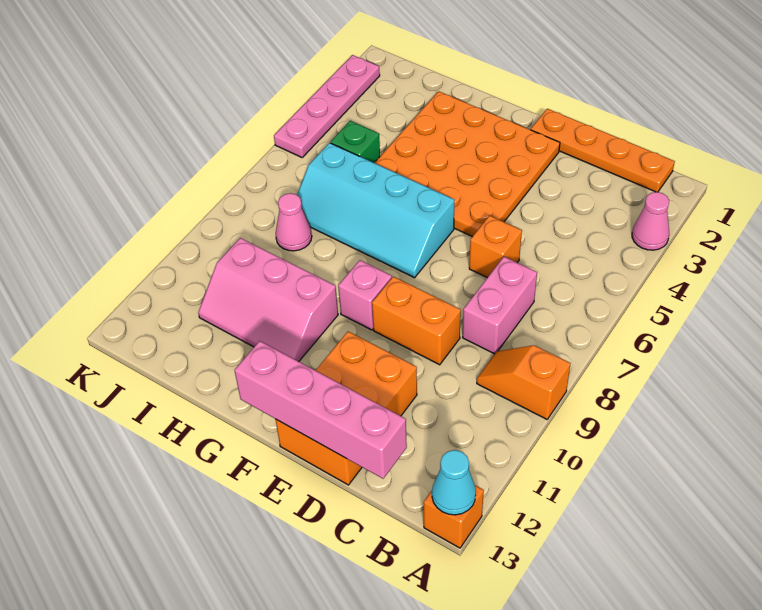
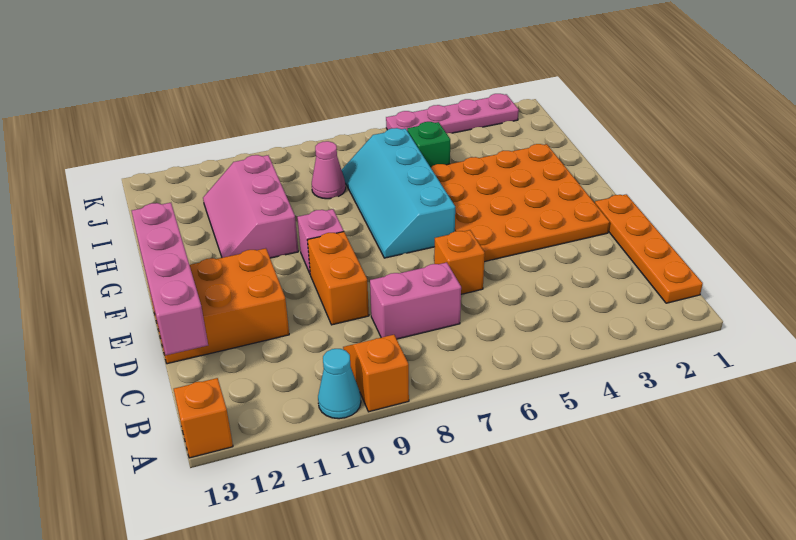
pink cone A3 level 1 -> none
cyan cone A13 level 2 -> cyan cone A10 level 1

